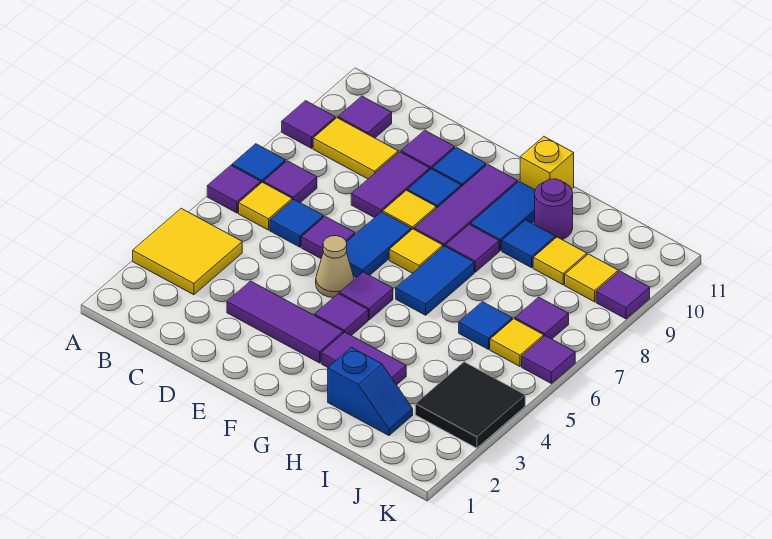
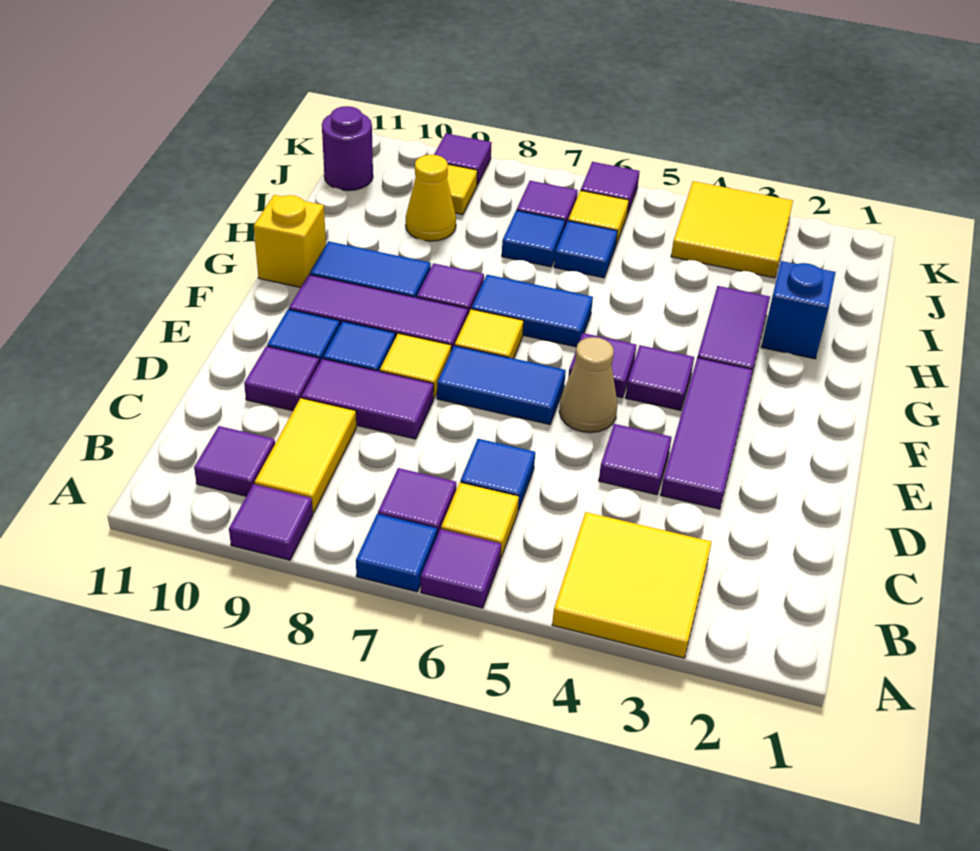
purple tile D6 level 1 -> purple tile D4 level 1
blue tile H9 level 1 -> blue tile I7 level 1
purple round brick H10 level 1 -> purple round brick J11 level 1
yellow tile I9 level 1 -> yellow cone I9 level 1
black tile J3:K4 level 1 -> yellow tile J3:K4 level 1

